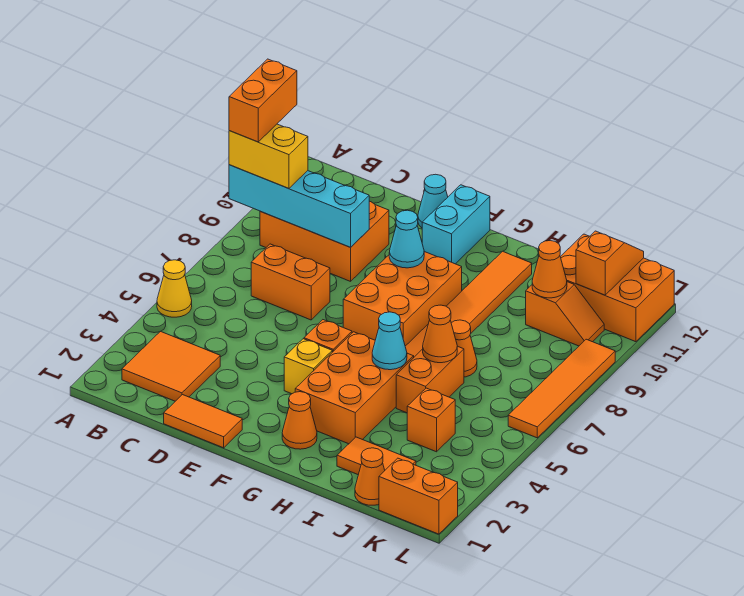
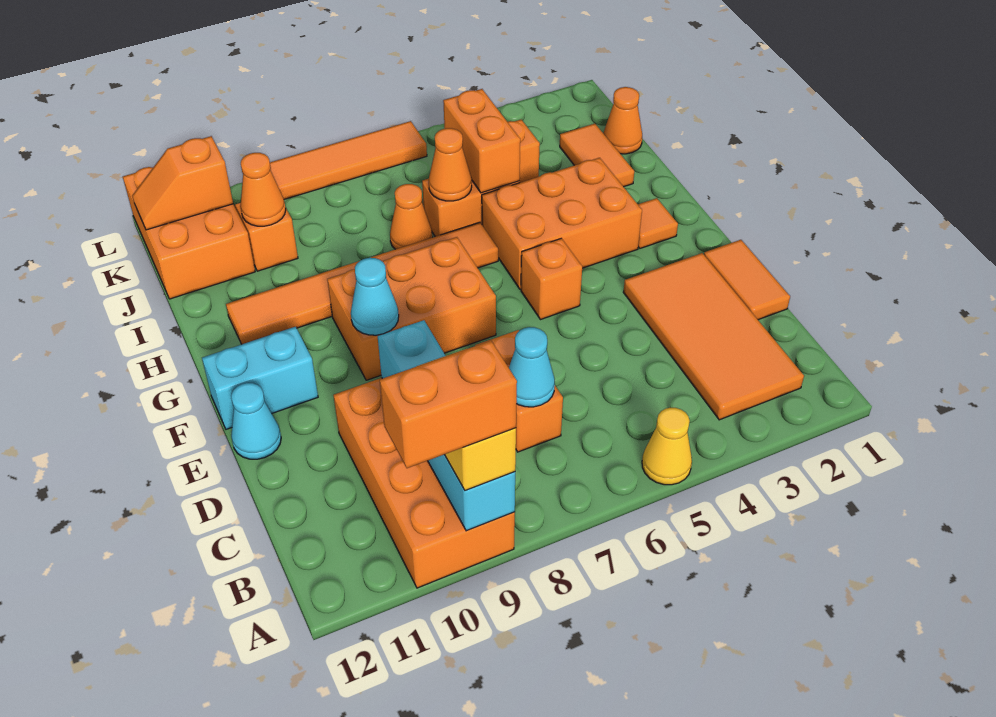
orange tile B2:C3 level 1 -> orange tile B2:E3 level 1
orange brick B9:D10 level 1 -> orange brick A9:D10 level 1
yellow brick F4 level 1 -> none
orange cone G2 level 1 -> orange tile G2 level 1
cyan cone H5 level 2 -> cyan cone C7 level 2
orange brick K1:L1 level 1 -> orange brick I5:J5 level 2

